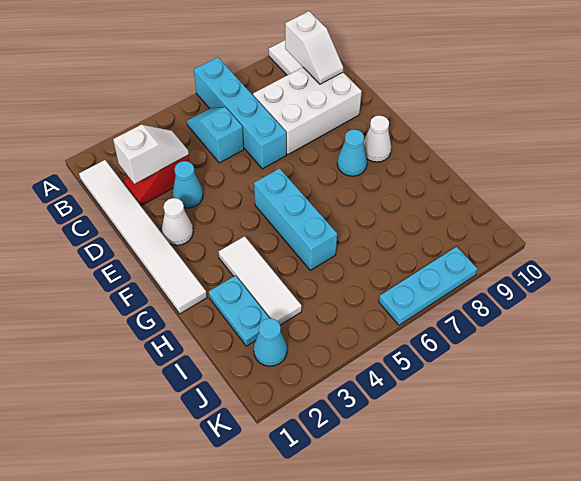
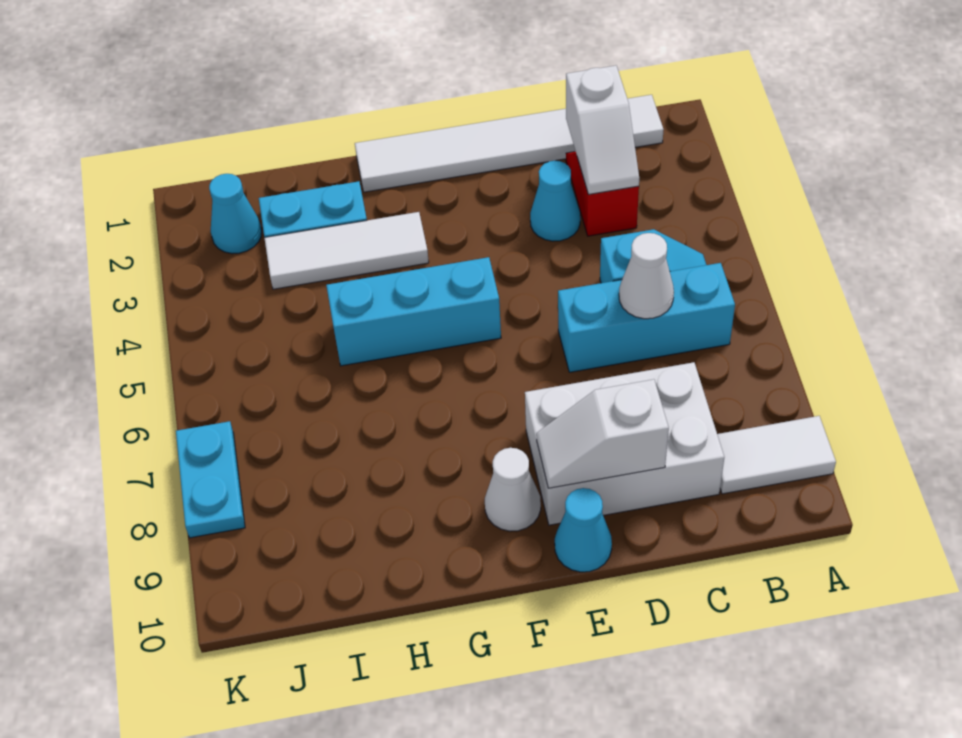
cyan brick A6:D6 level 1 -> cyan brick B6:D6 level 1
white slope B9:C9 level 2 top B -> white slope D9:E9 level 2 top D
white brick C7:D9 level 1 -> white brick C8:E9 level 1
white cone E2 level 1 -> white cone C6 level 2
cyan cone F8 level 1 -> cyan cone E10 level 1
cyan plate K6:K8 level 1 -> cyan plate K7:K8 level 1

